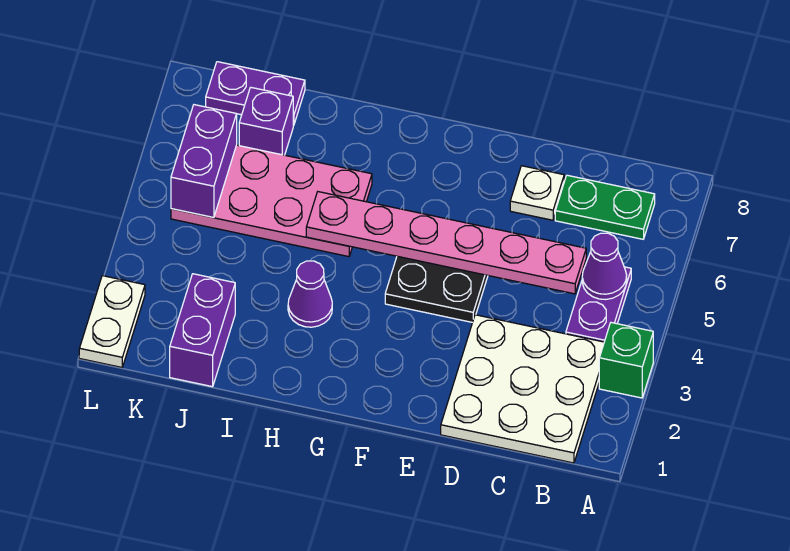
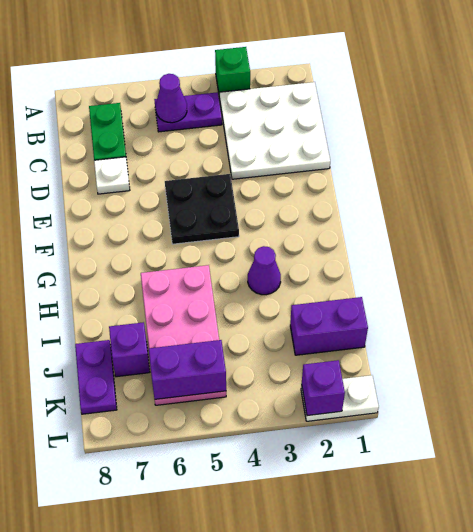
pink plate C5:H5 level 2 -> none
none -> purple brick L2 level 2

